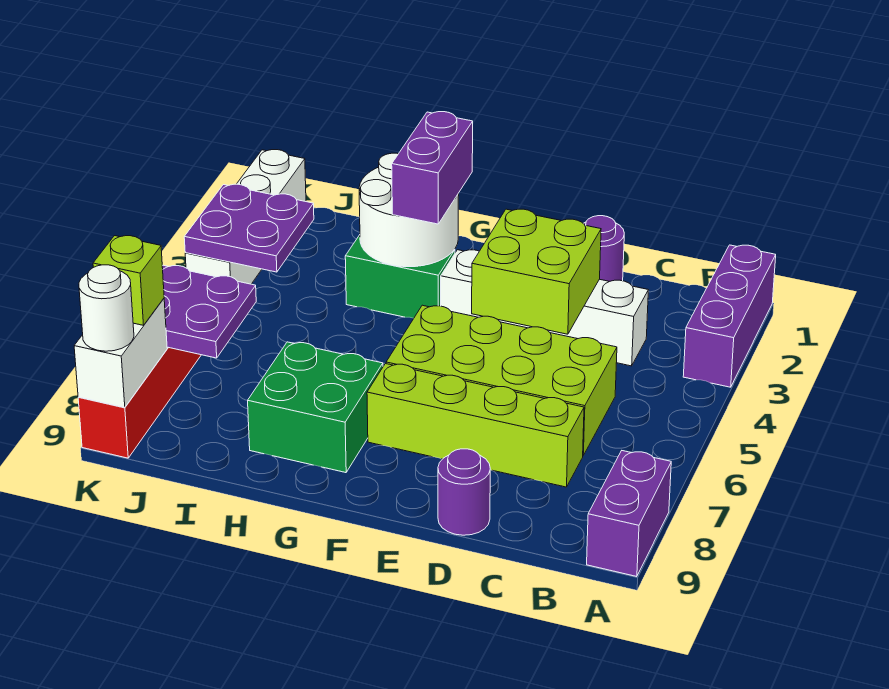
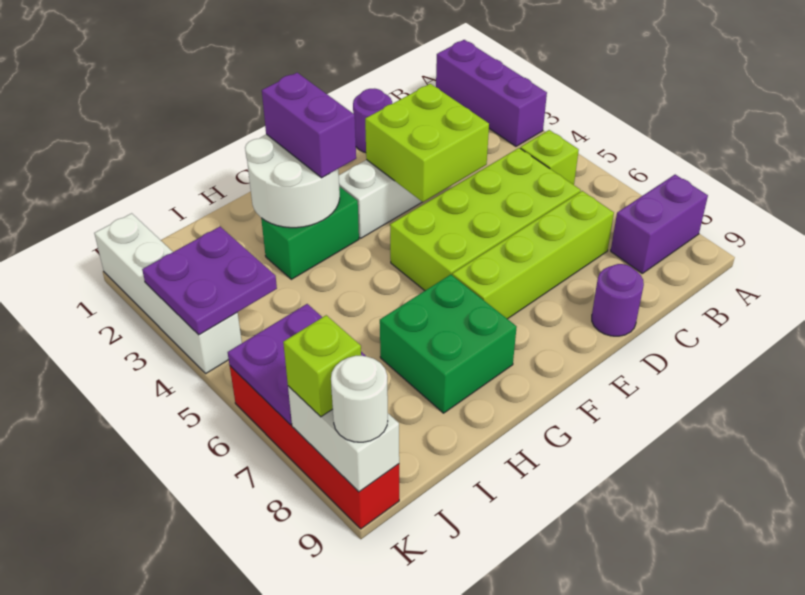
purple brick A8:A9 level 1 -> purple brick A8:B8 level 1
none -> lime brick B5 level 1

